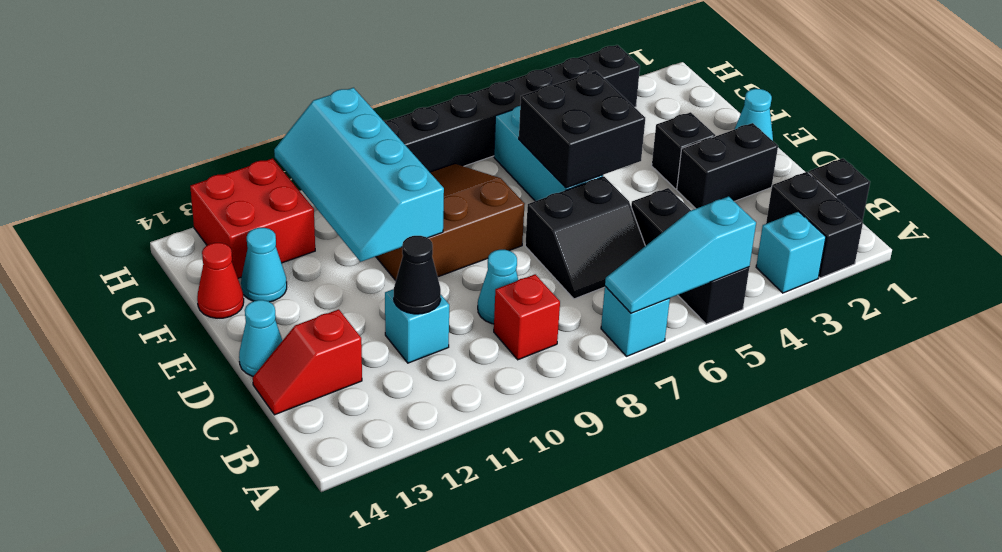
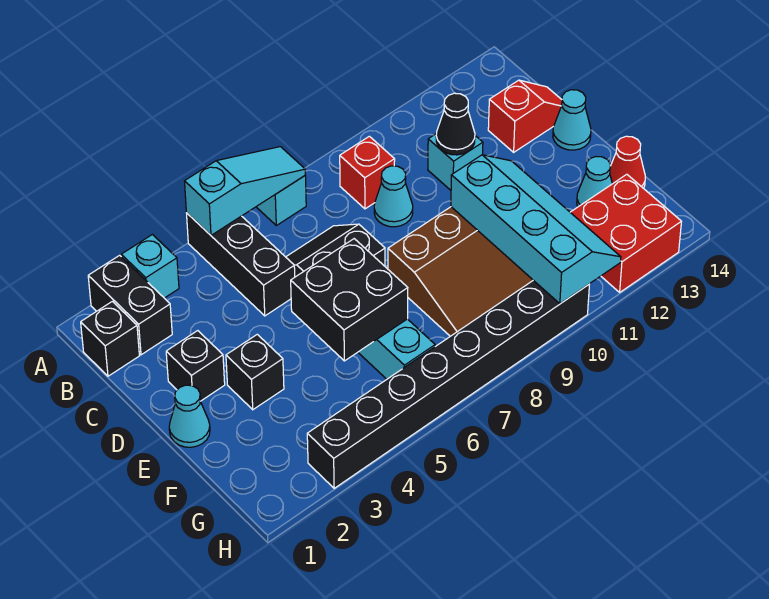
black brick D2:D3 level 1 -> black brick D2 level 1

